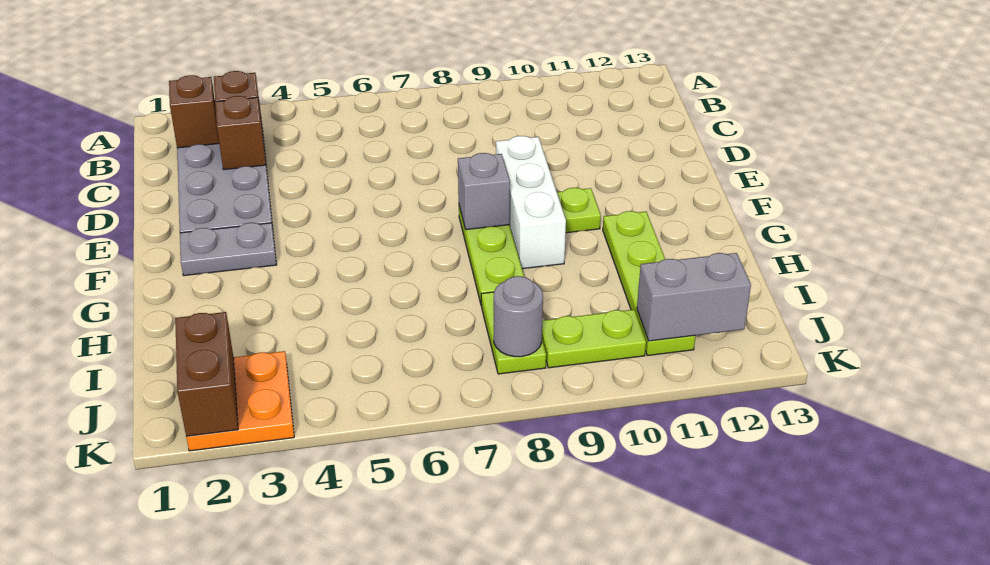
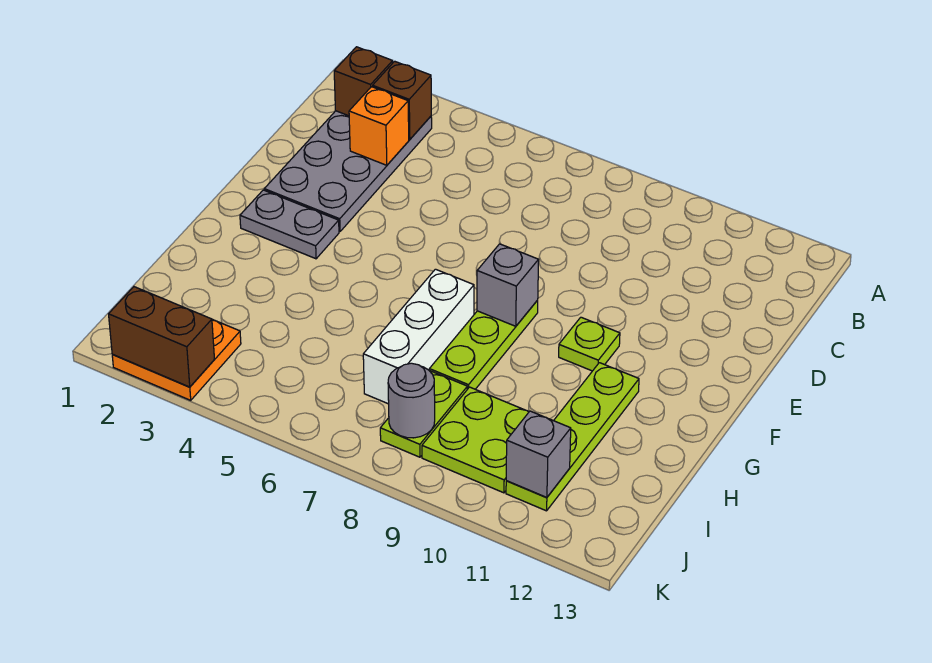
brown brick C3 level 2 -> orange brick C3 level 2
white brick E9:G9 level 1 -> white brick G7:I7 level 1
brown brick J2:K2 level 2 -> brown brick K2:K3 level 2
lime plate J9:J10 level 1 -> lime plate I9:J10 level 1
grey brick J11:J12 level 2 -> grey brick J11 level 2

